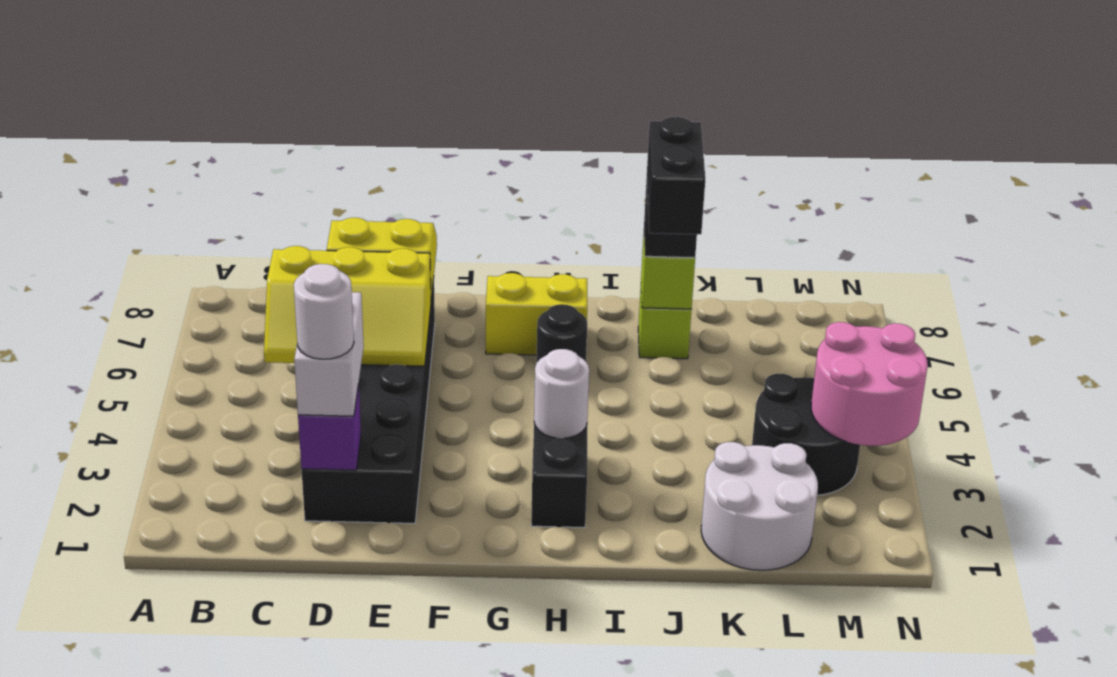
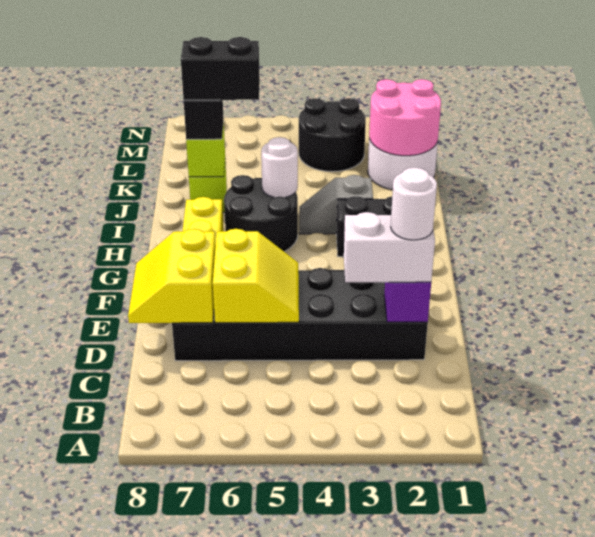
yellow slope C5:E6 level 2 top 6 -> yellow slope D5:E6 level 2 top 6
white round brick H3 level 2 -> white round brick I5 level 2
black round brick H6 level 1 -> black round brick H5:I6 level 1
none -> grey slope I3:I4 level 1 top 3
pink round brick M3:N4 level 2 -> pink round brick K1:L2 level 2

